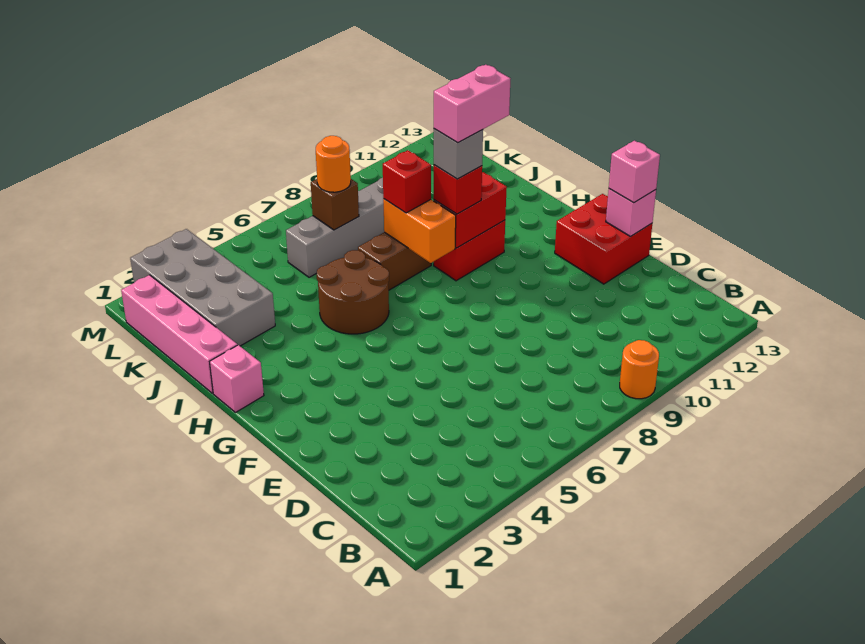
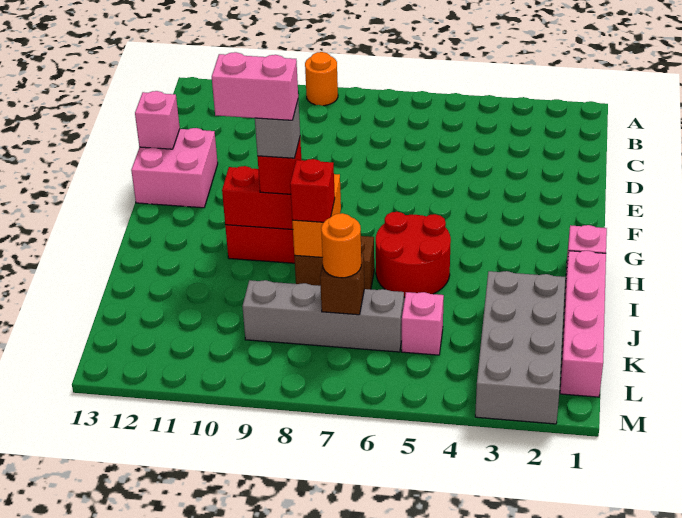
red brick E12:F13 level 1 -> pink brick E12:F13 level 1
pink brick E13 level 3 -> pink brick K5 level 1
brown round brick H5:I6 level 1 -> red round brick H5:I6 level 1

